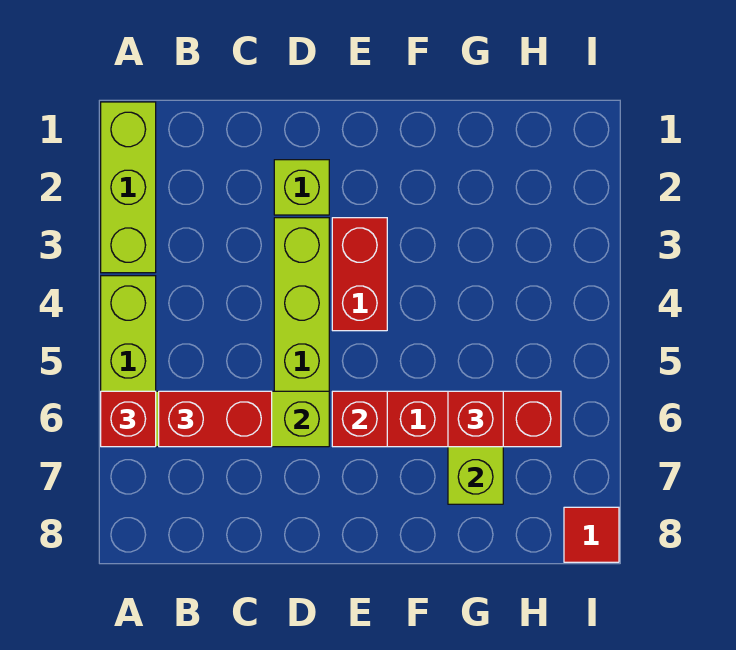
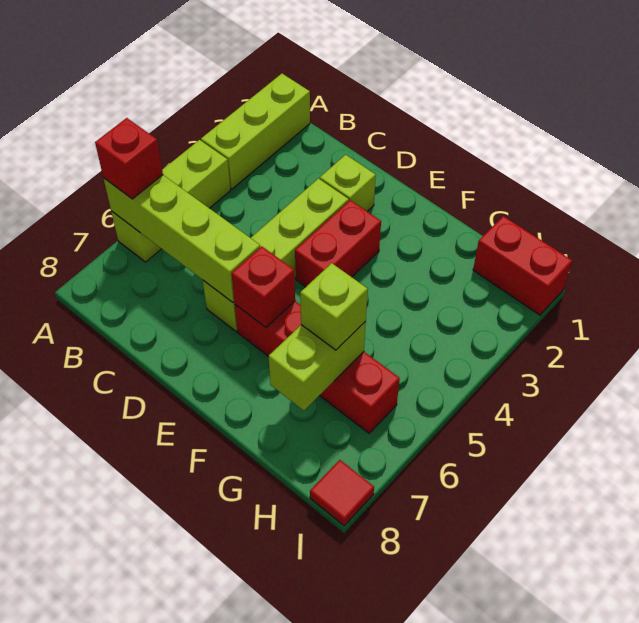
red brick B6:C6 level 3 -> red brick H1:I1 level 1
red brick G6 level 3 -> lime brick G6 level 3

